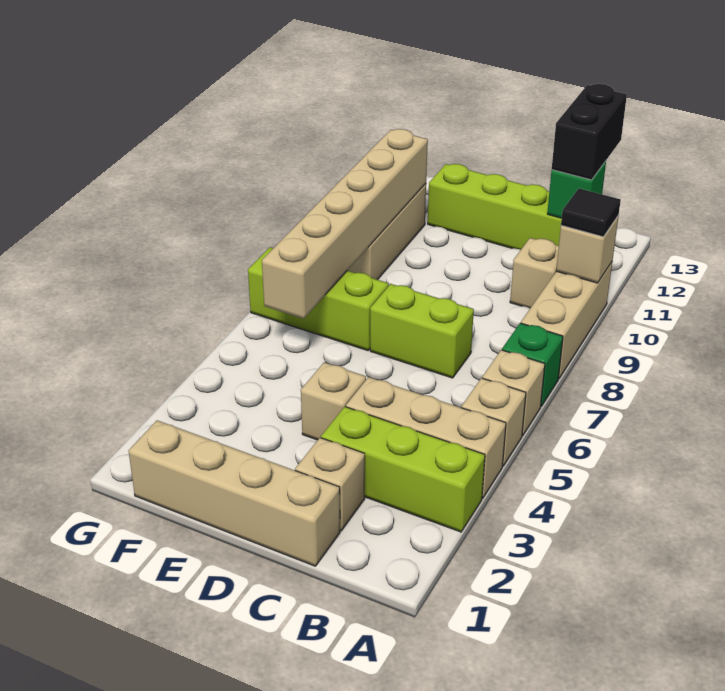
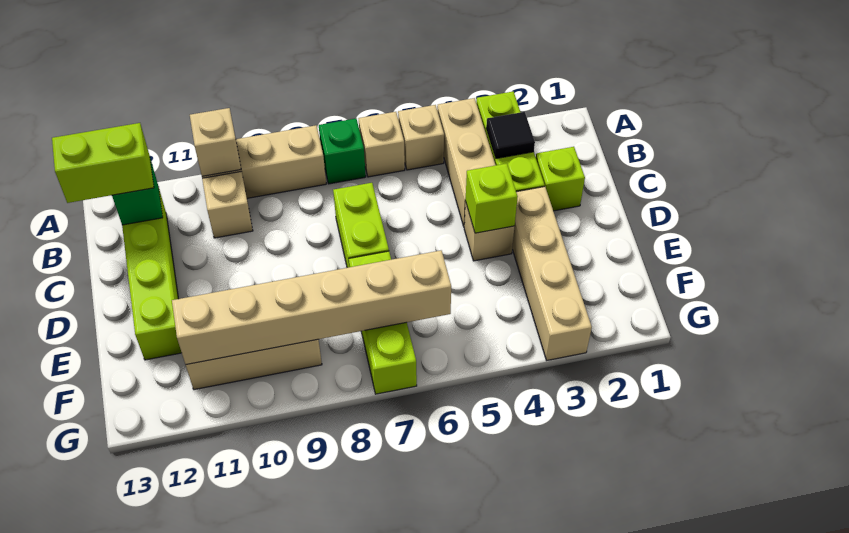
black tile A10 level 3 -> black tile B3 level 2
black brick B12:B13 level 3 -> lime brick B12:B13 level 3
tan brick C1:F1 level 1 -> tan brick D3:G3 level 1
tan brick C2 level 1 -> lime brick C2 level 1
none -> lime brick D4 level 2

